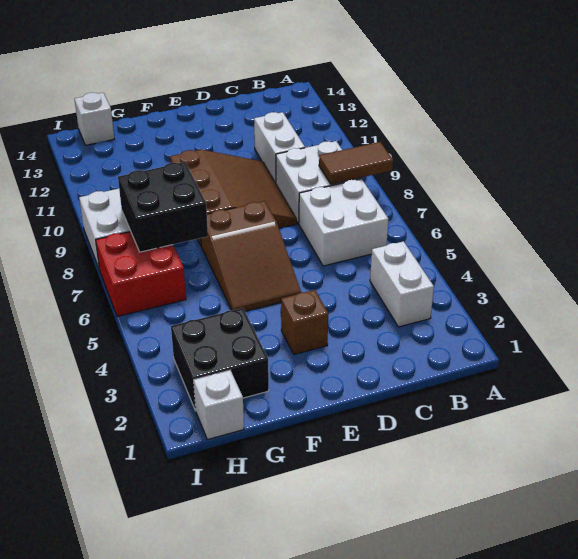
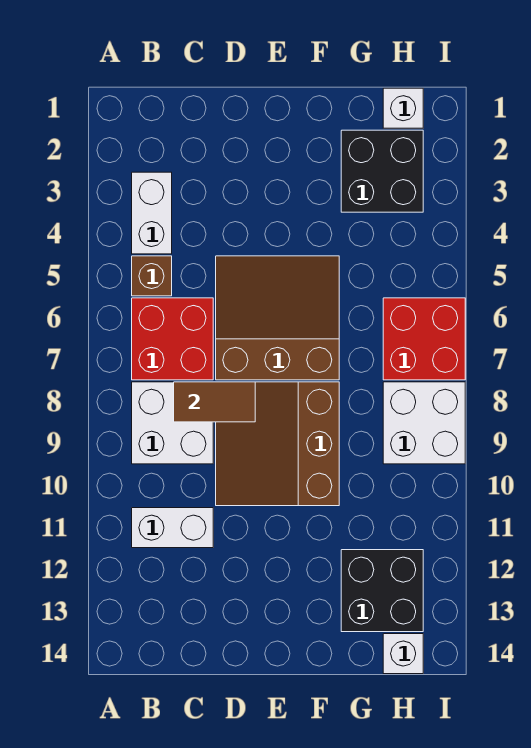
brown tile A8:B8 level 2 -> brown tile C8:D8 level 2
white brick B6:C7 level 1 -> red brick B6:C7 level 1
white brick C10:C11 level 1 -> white brick B11:C11 level 1
brown brick E3 level 1 -> brown brick B5 level 1
brown slope E5:F7 level 1 top 7 -> brown slope D5:F7 level 1 top 7
black brick G7:H8 level 2 -> black brick G12:H13 level 1

